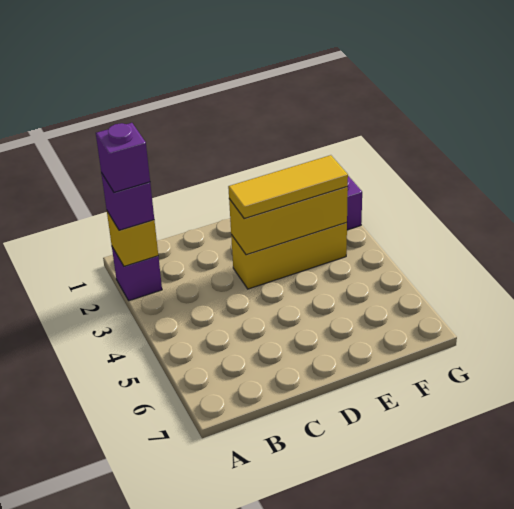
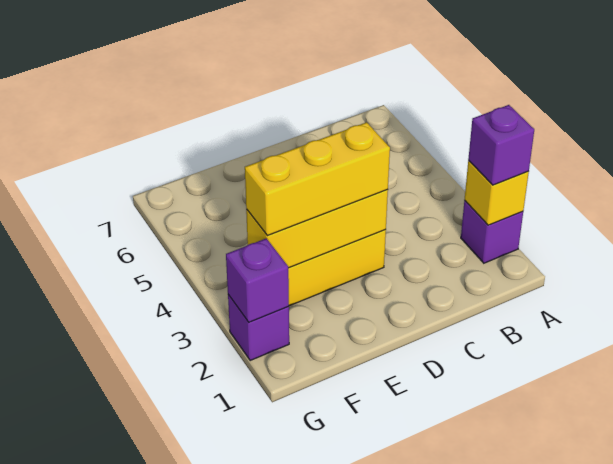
purple brick A2 level 4 -> purple brick G2 level 2
yellow tile D3:F3 level 3 -> yellow brick D3:F3 level 3

